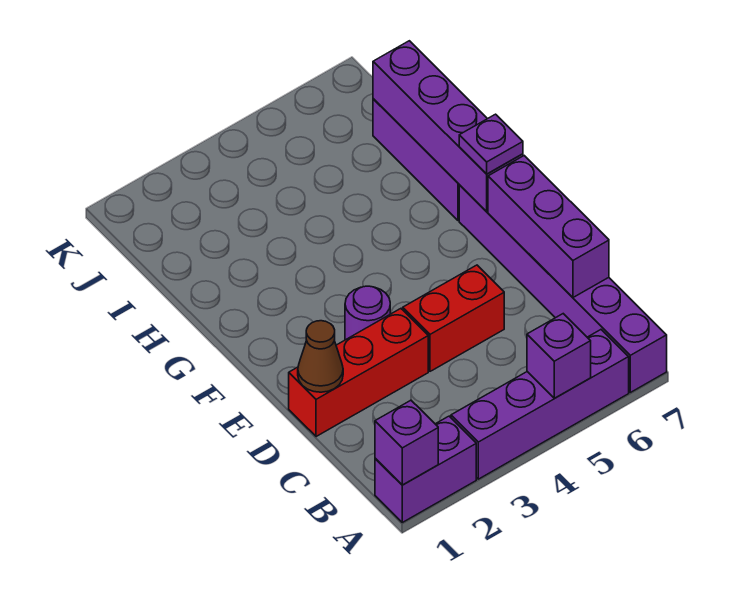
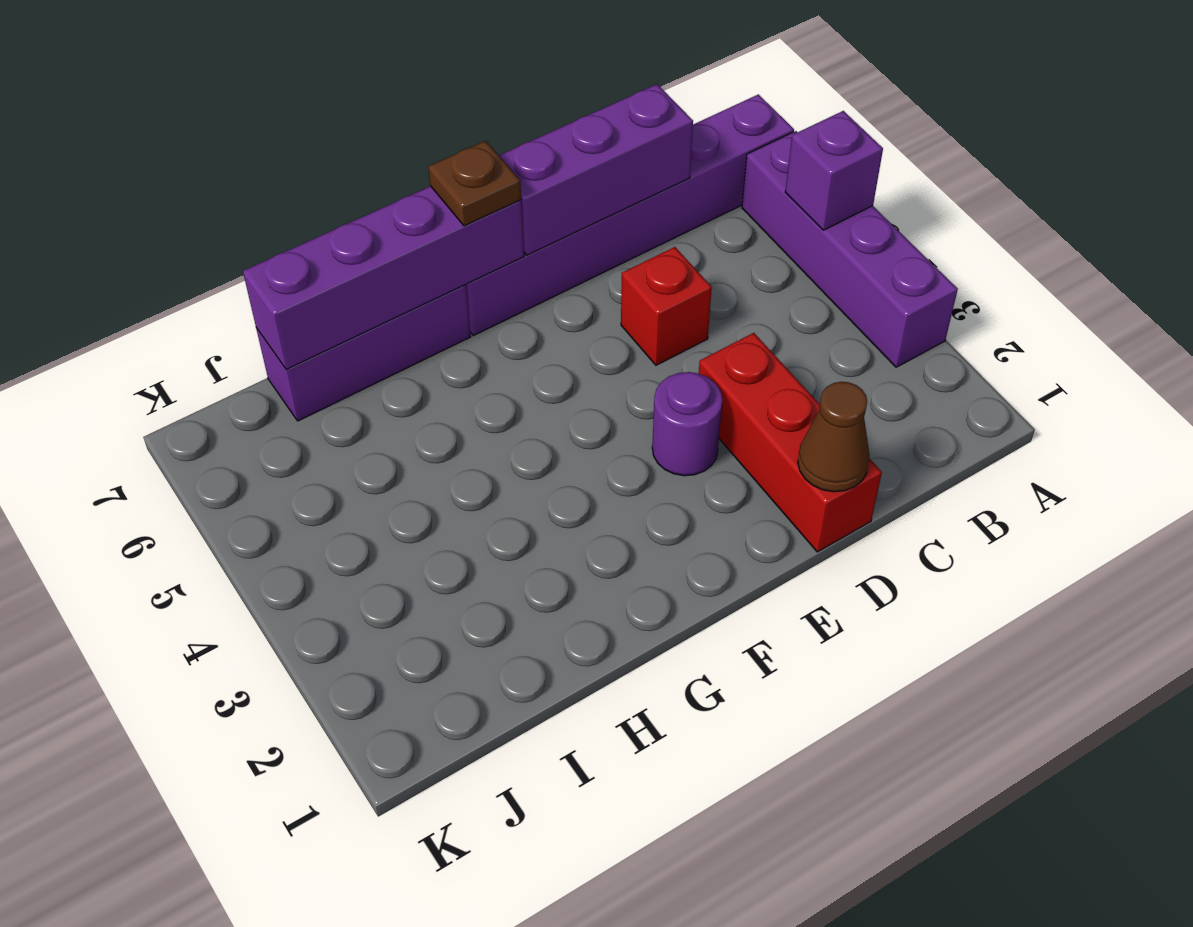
purple brick A1:A2 level 1 -> none
purple brick A1 level 2 -> none
red brick D4:D5 level 1 -> red brick D5 level 1
purple plate F7 level 3 -> brown plate F7 level 3

